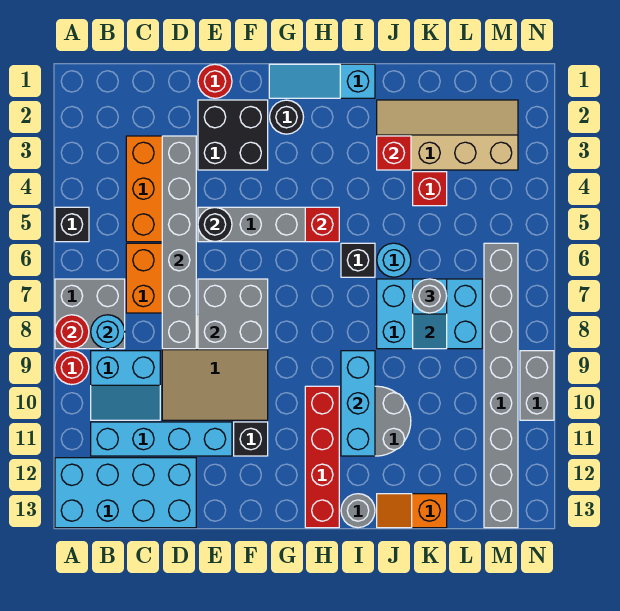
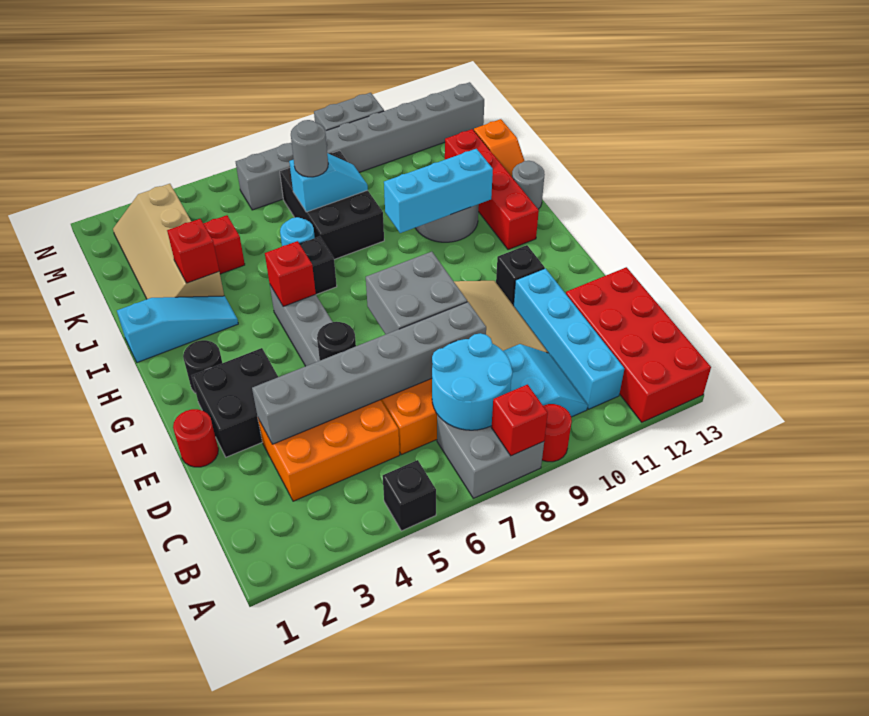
red round brick A8 level 2 -> red brick A8 level 2
cyan brick A12:D13 level 1 -> red brick A12:D13 level 1
cyan round brick B8 level 2 -> cyan round brick B7:C8 level 2
cyan slope G1:I1 level 1 top I -> cyan slope I1:I3 level 1 top 1
red brick H10:H13 level 1 -> red brick H12:K12 level 1
cyan brick J7:L8 level 1 -> black brick J7:L8 level 1

